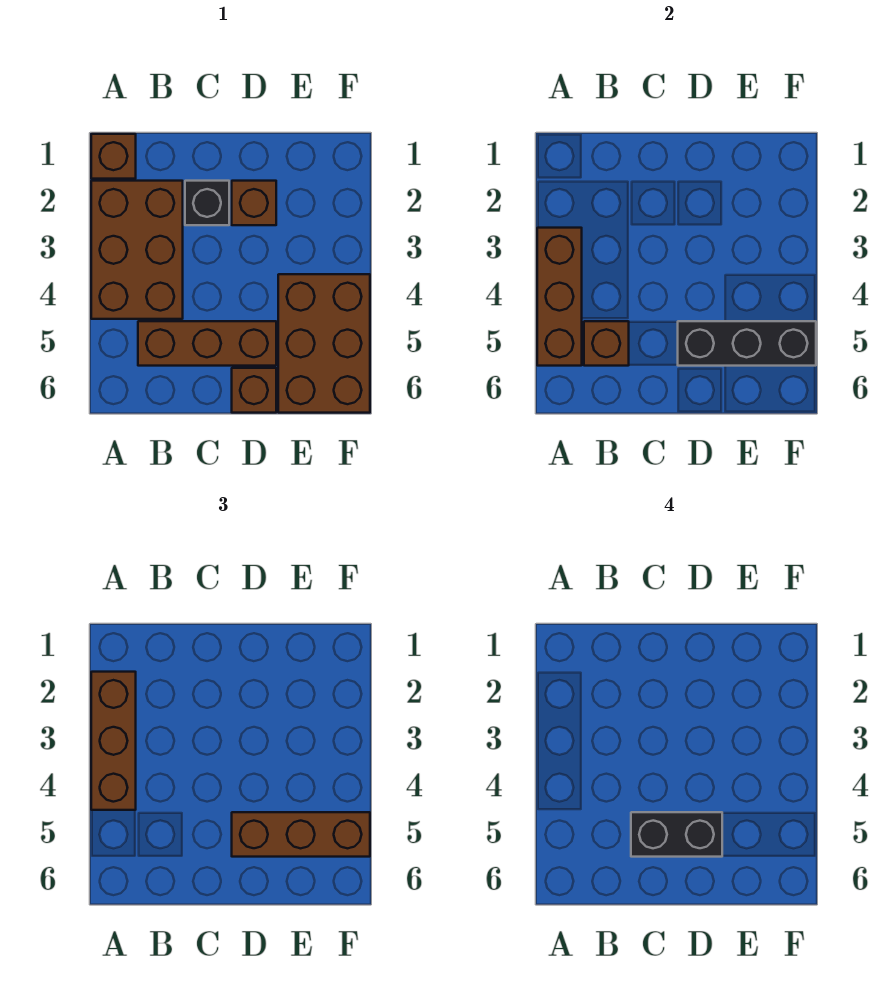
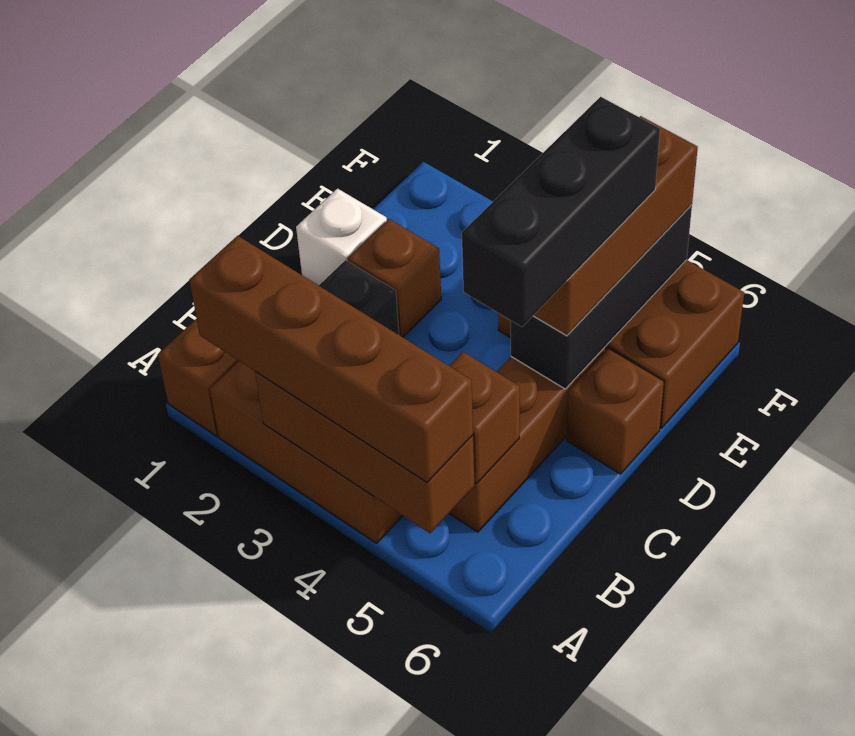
brown brick A2:A4 level 3 -> brown brick A2:A5 level 3
black brick C5:D5 level 4 -> black brick C5:E5 level 4
none -> white brick D1 level 1

